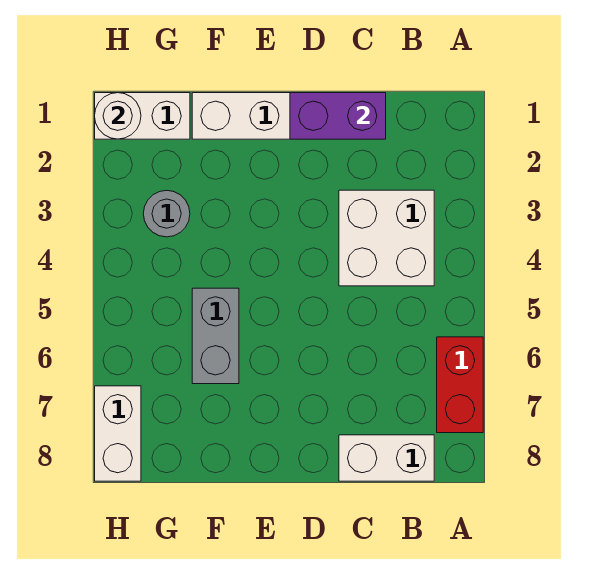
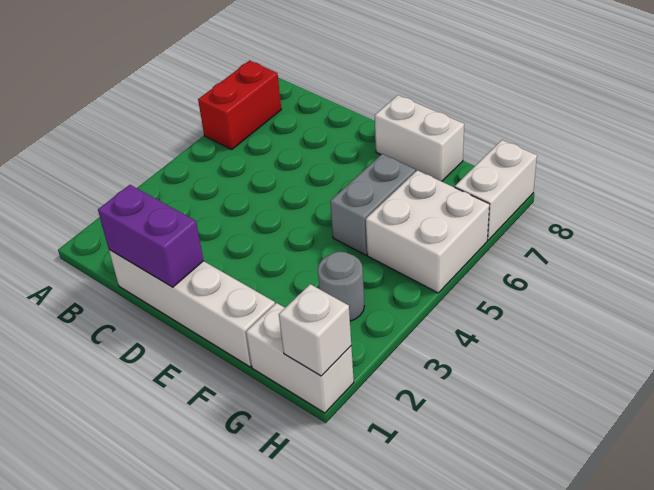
white brick B3:C4 level 1 -> white brick G5:H6 level 1
white brick B8:C8 level 1 -> white brick E8:F8 level 1
white round brick H1 level 2 -> white brick H1 level 2

